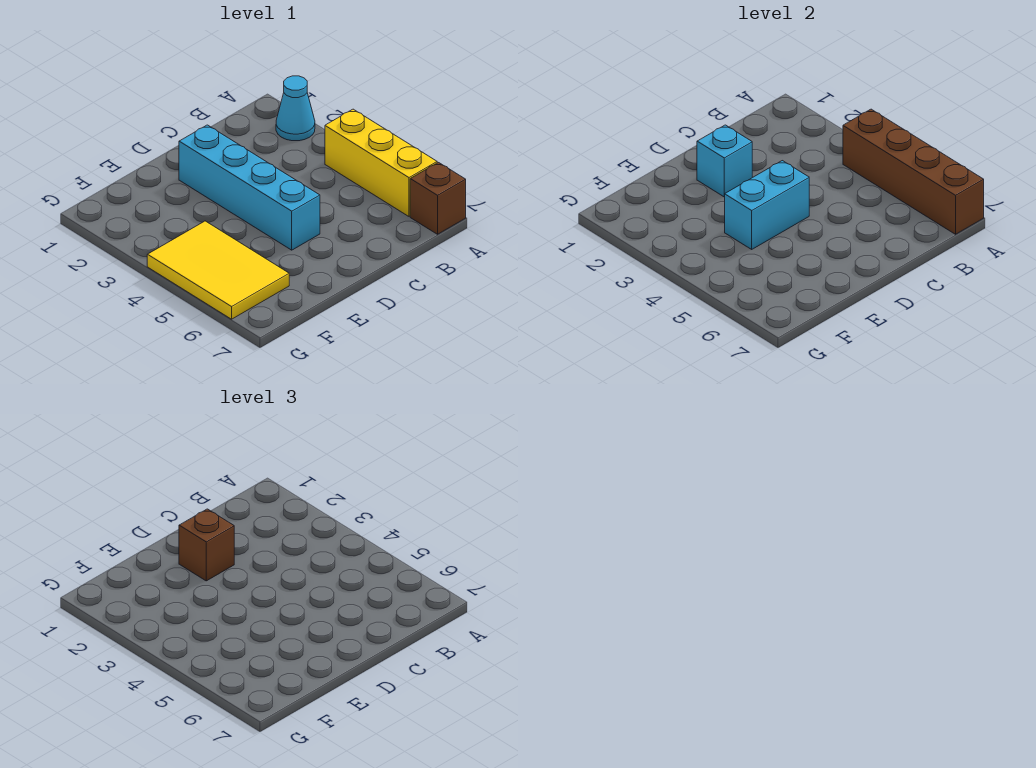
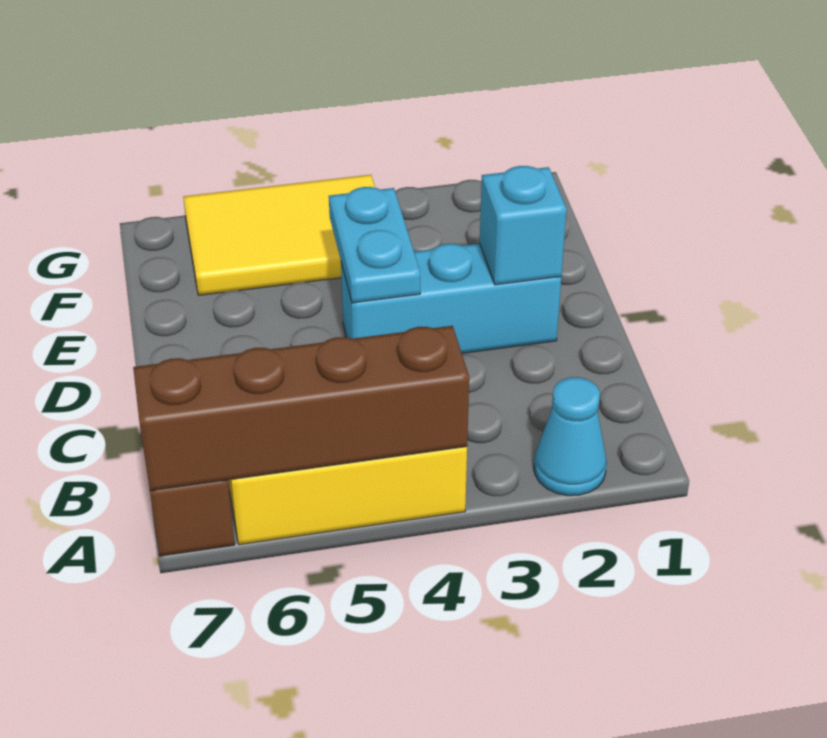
cyan brick D2:D5 level 1 -> cyan brick D2:D4 level 1
brown brick D2 level 3 -> none
cyan brick D4:E4 level 2 -> cyan plate D4:E4 level 2

